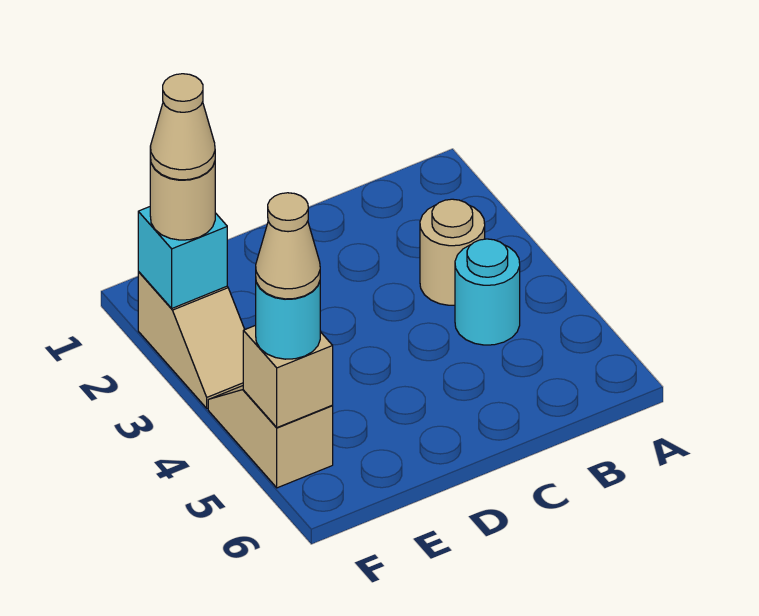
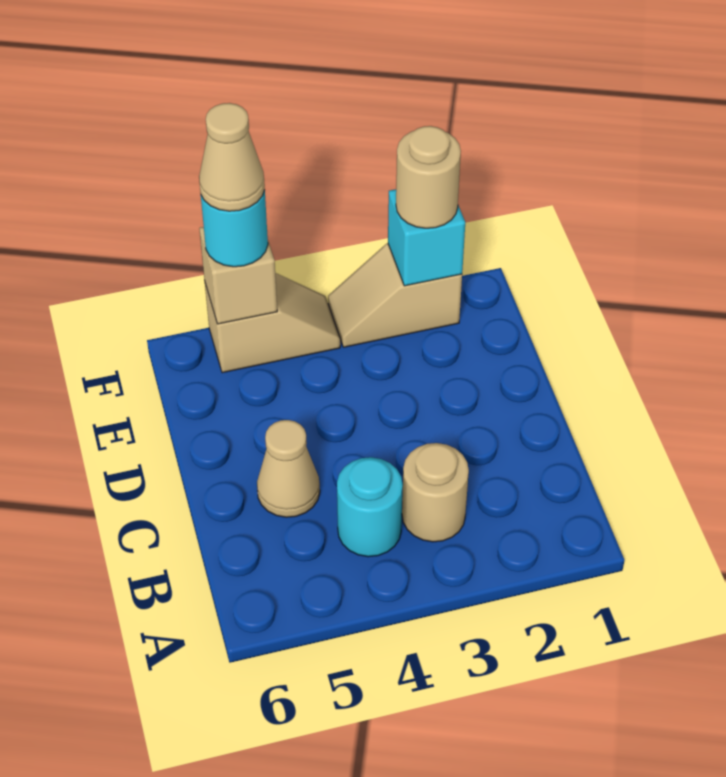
tan cone F2 level 4 -> tan cone C5 level 1

